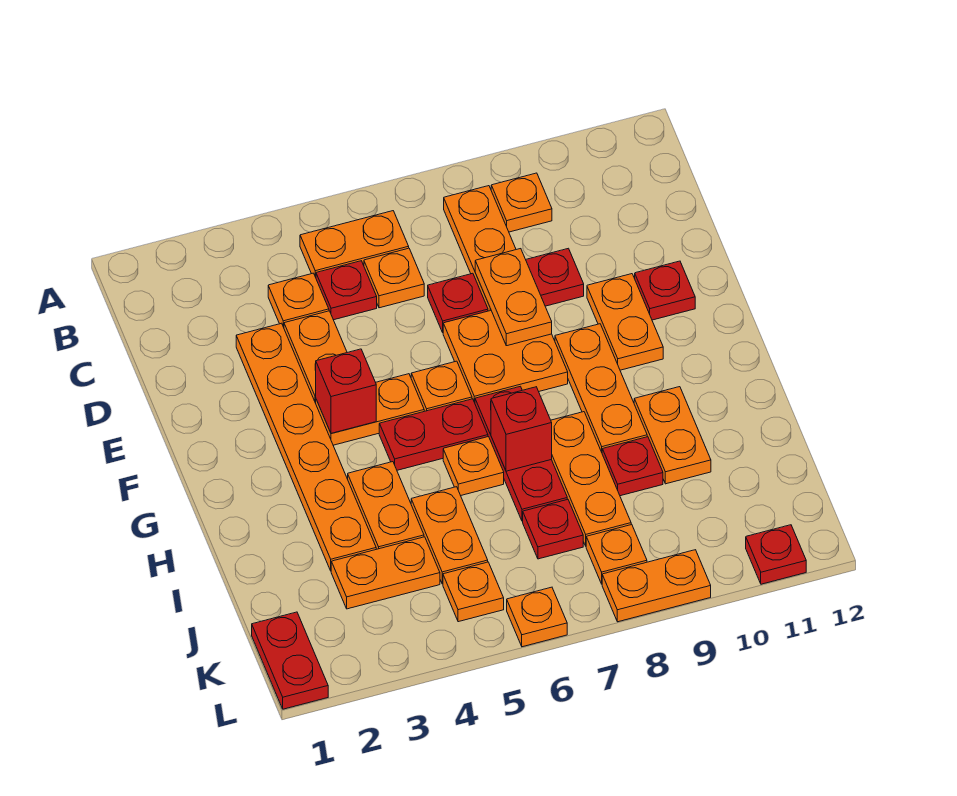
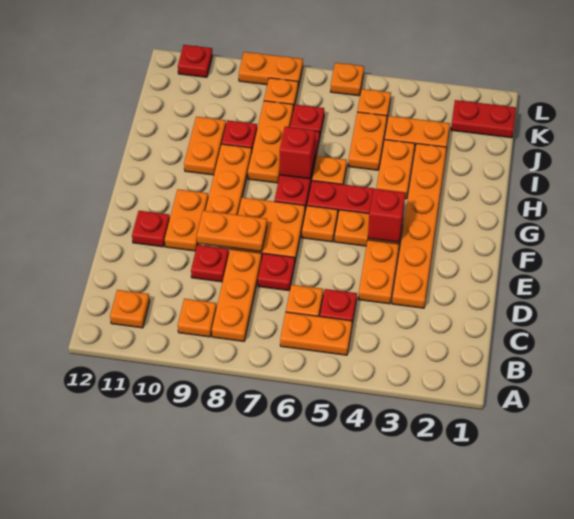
orange plate C4 level 1 -> orange plate B11 level 1
orange plate D8:E8 level 2 -> orange plate E8:E9 level 2
red plate K1:L1 level 1 -> red plate K1:K2 level 1

